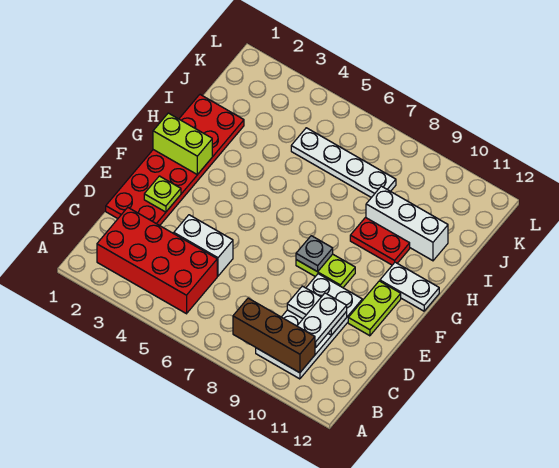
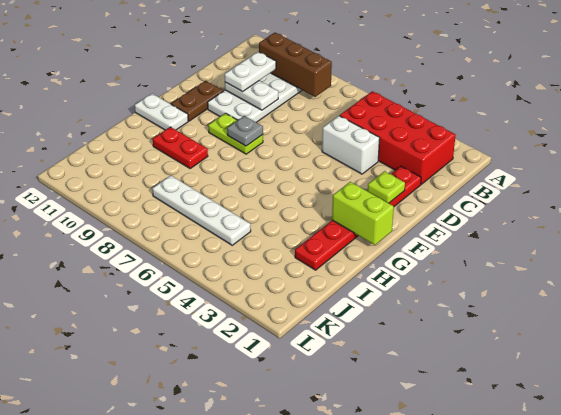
red plate D1:I2 level 1 -> red plate D2:I2 level 1
lime plate E11:F11 level 1 -> brown plate E11:F11 level 1
white brick I9:I11 level 1 -> none

